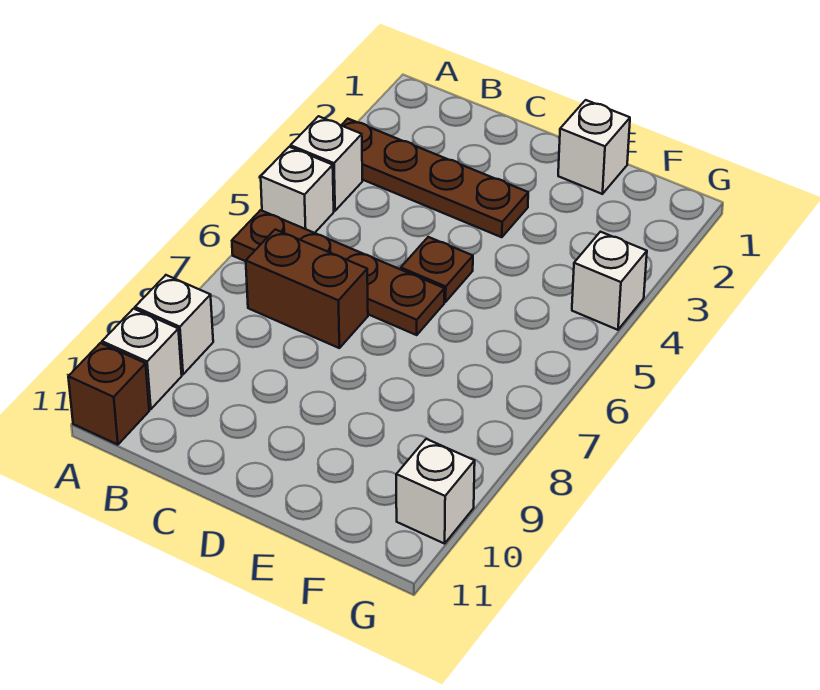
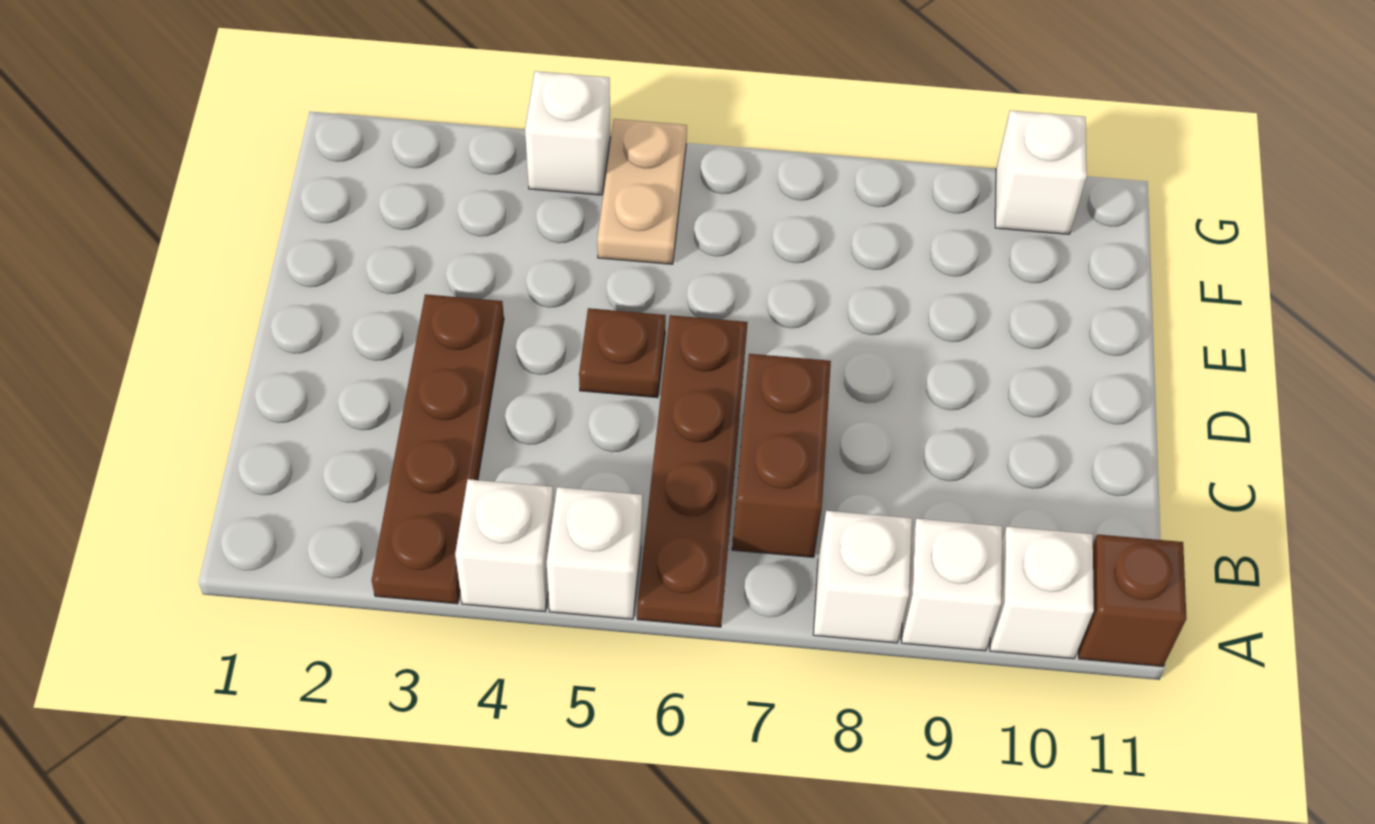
white brick E1 level 1 -> white brick A8 level 1
none -> tan plate F5:G5 level 1

